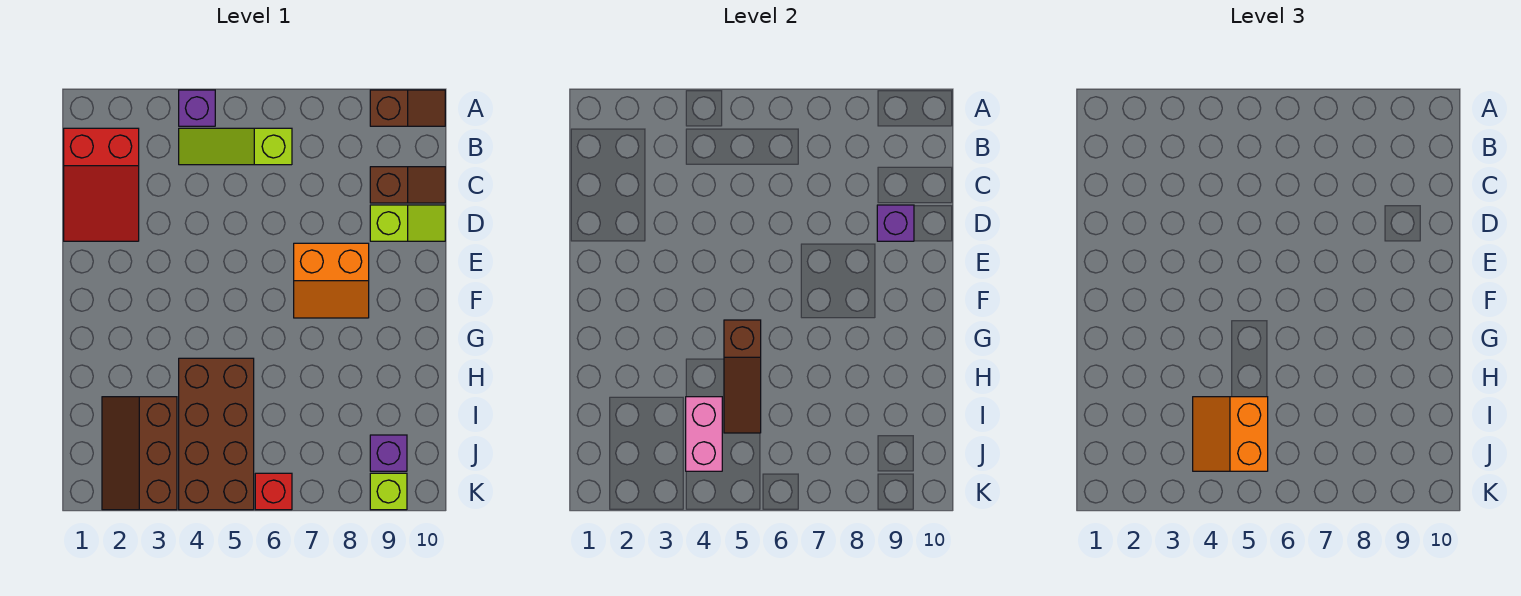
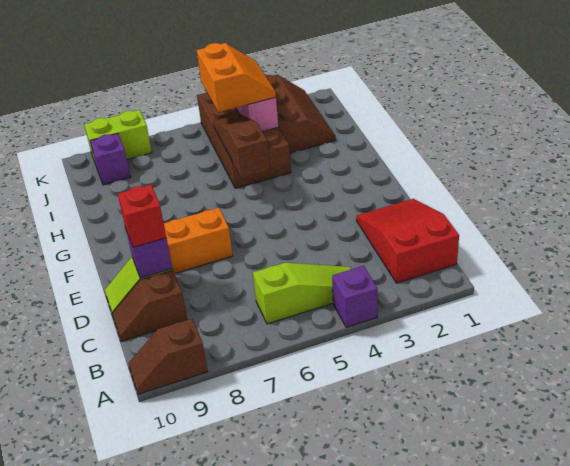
red brick K6 level 1 -> red brick D9 level 3
lime brick K9 level 1 -> lime brick K8:K9 level 1

